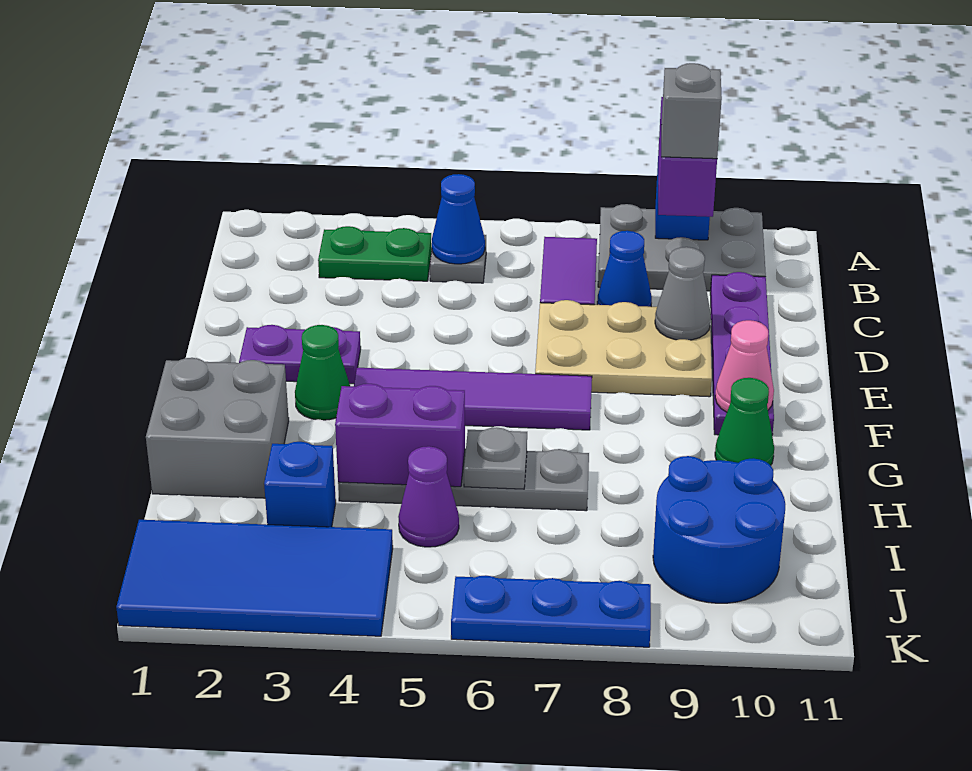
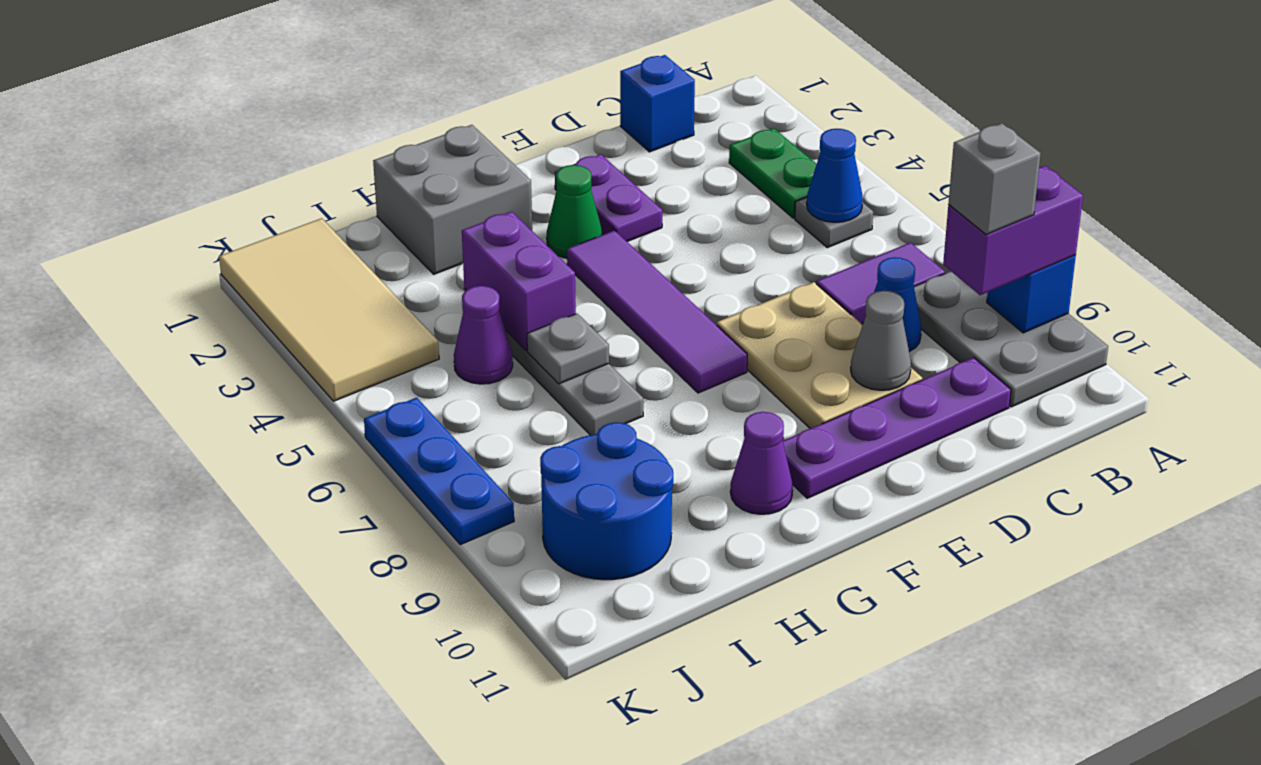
pink cone F10 level 2 -> none
green cone G10 level 1 -> purple cone G10 level 1
blue brick I3 level 1 -> blue brick C1 level 1
blue tile J1:K4 level 1 -> tan tile J1:K4 level 1

